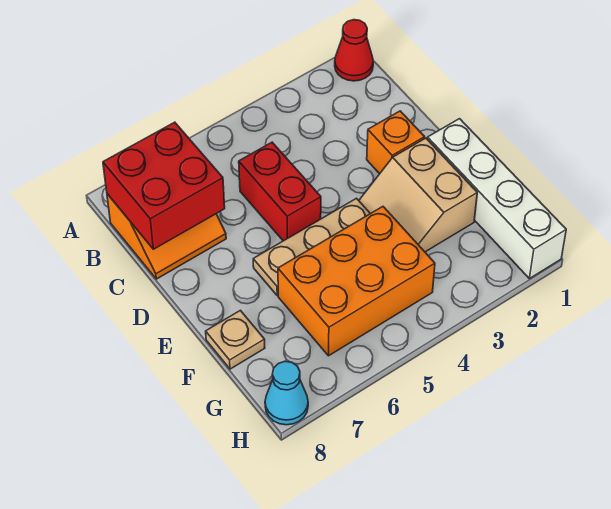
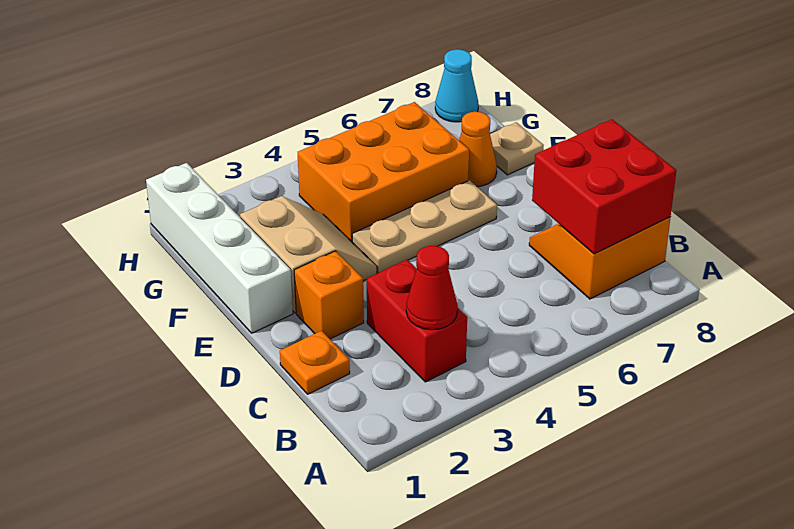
red cone A1 level 1 -> red cone B3 level 2
none -> orange plate C1 level 1
red brick C5:D5 level 1 -> red brick B3:C3 level 1
none -> orange cone F7 level 1

